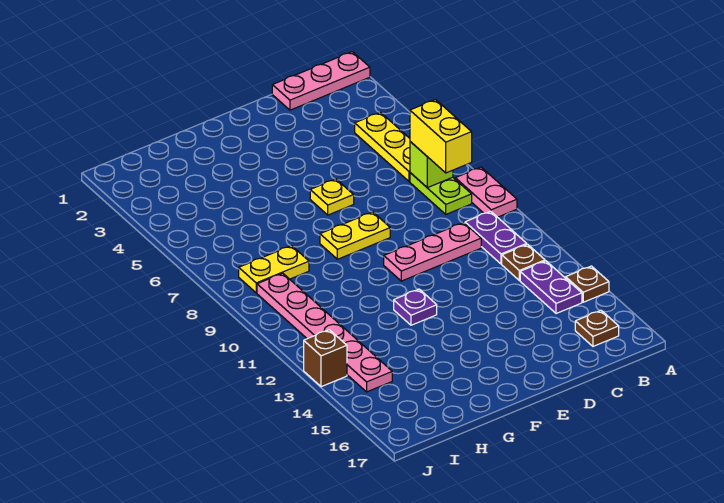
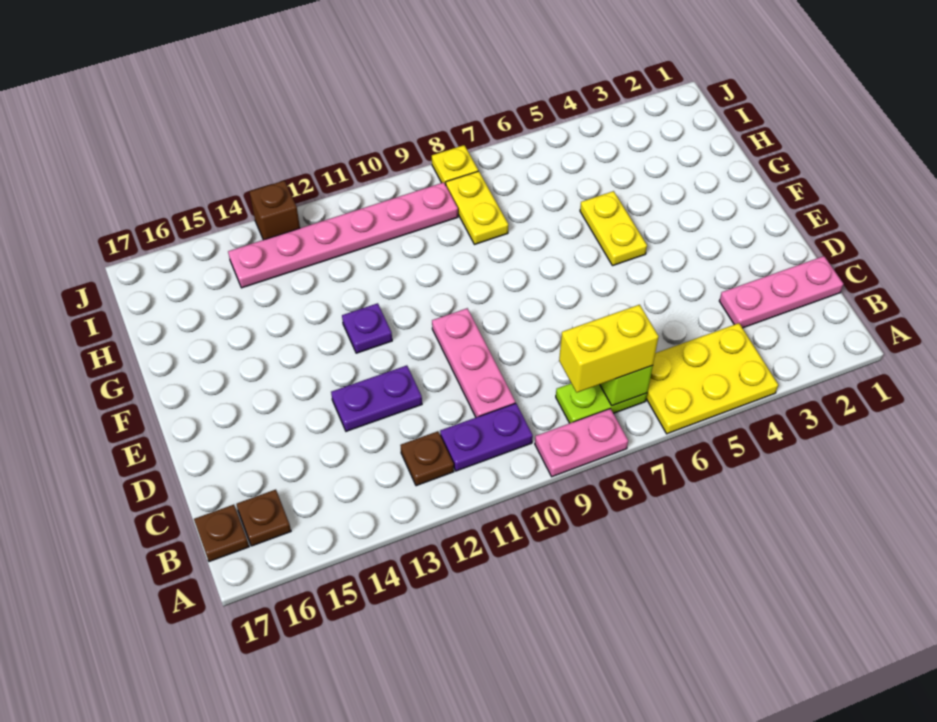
pink plate A1:C1 level 1 -> pink plate C1:C3 level 1
brown plate A14 level 1 -> brown plate B17 level 1
yellow plate B4:B6 level 1 -> yellow plate A4:B6 level 1
purple plate B13:B14 level 1 -> purple plate D12:D13 level 1
yellow plate E6 level 1 -> yellow plate J8 level 1
yellow plate E8:F8 level 1 -> yellow plate F5:G5 level 1

